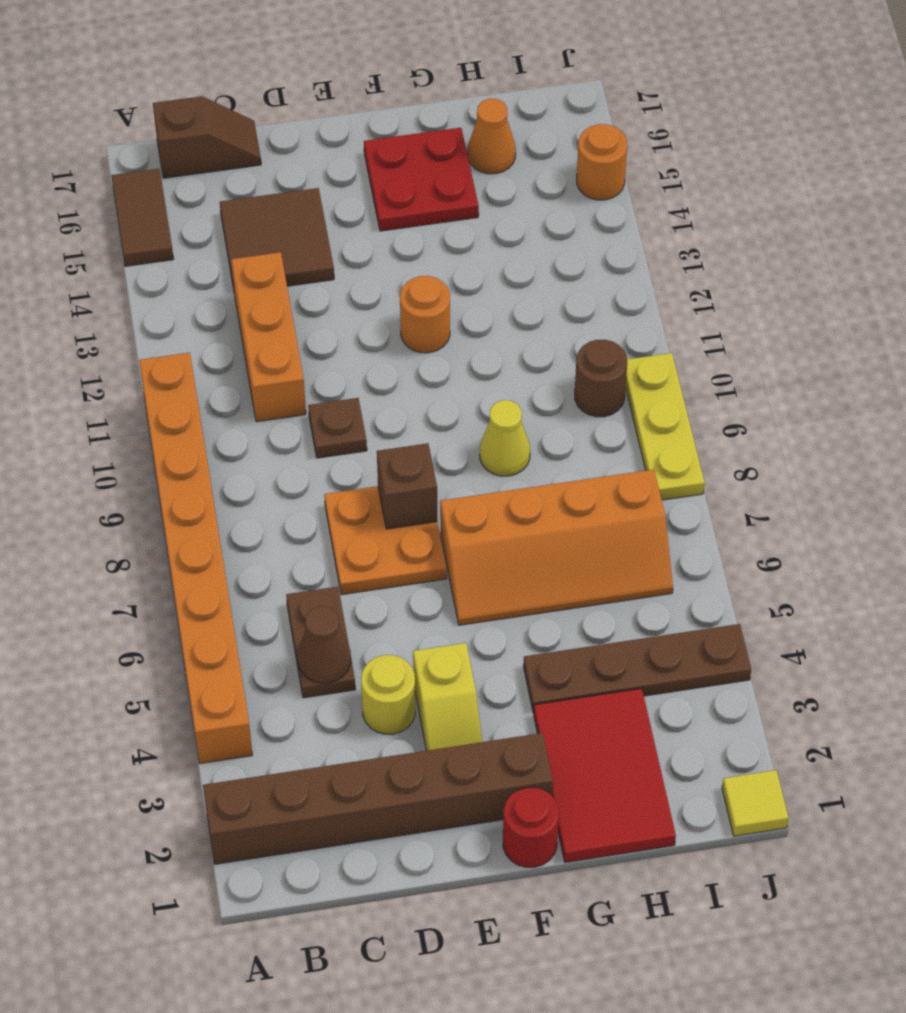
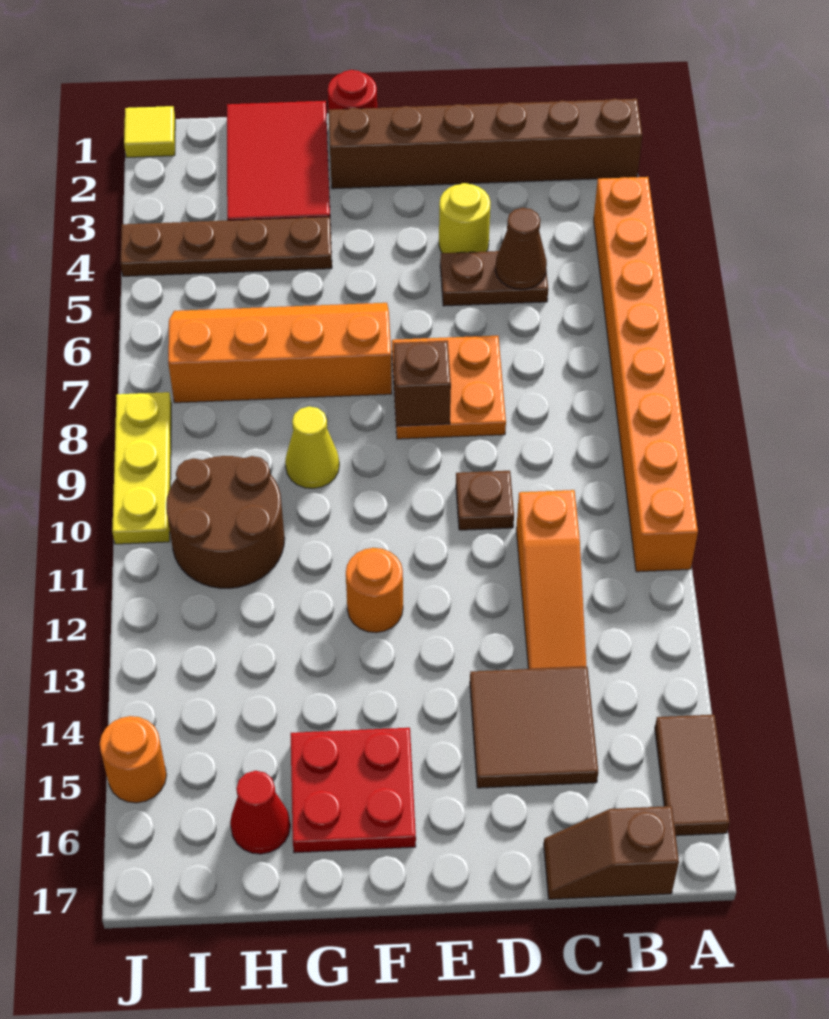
brown plate C5:C6 level 1 -> brown plate C5:D5 level 1
orange brick C11:C13 level 1 -> orange slope C11:C13 level 1 top 11
yellow slope E3:E4 level 1 top 4 -> none
orange cone H16 level 1 -> red cone H16 level 1
brown round brick I10 level 1 -> brown round brick H10:I11 level 1

